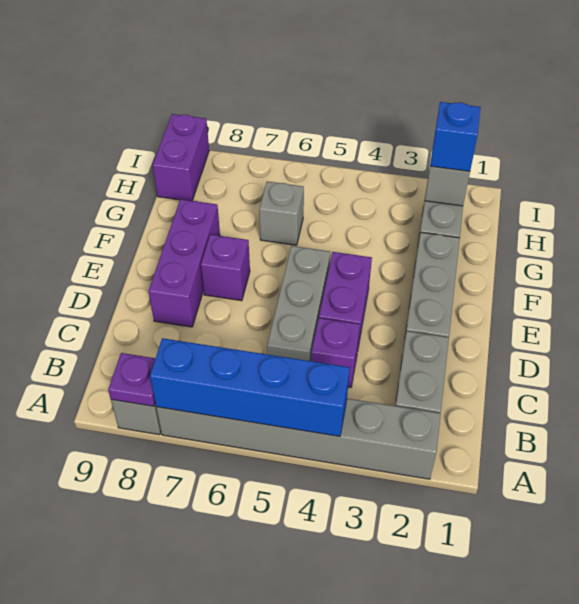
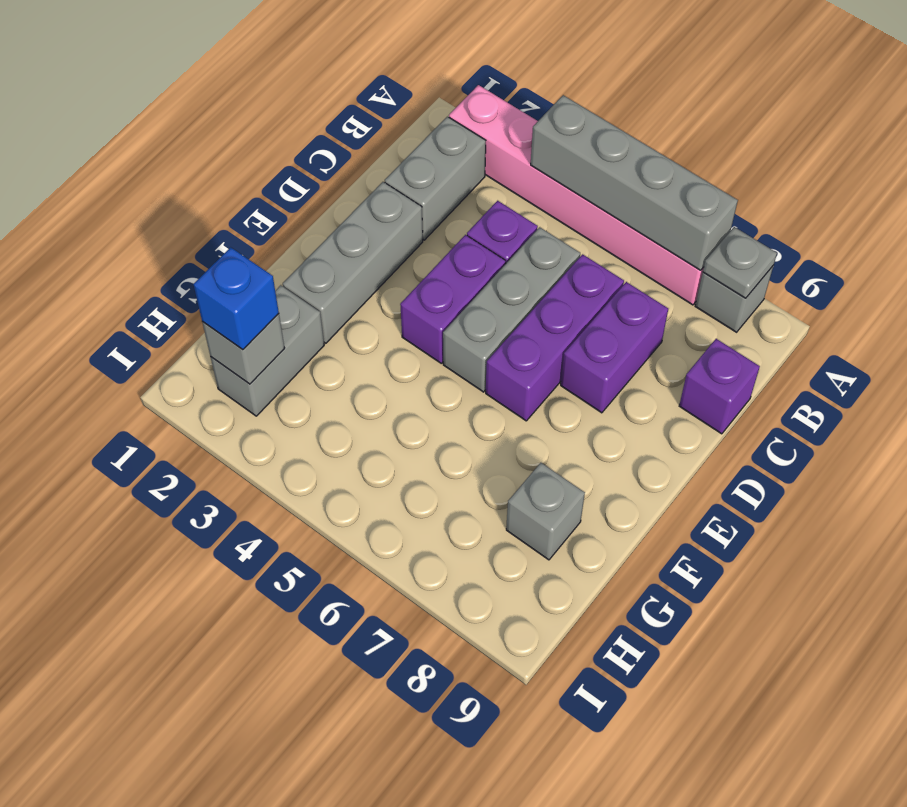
grey brick A2:A7 level 1 -> pink brick A2:A7 level 1
blue brick A4:A7 level 2 -> grey brick A4:A7 level 2
purple plate A8 level 2 -> grey plate A8 level 2
purple brick D8:F8 level 1 -> purple brick C6:E6 level 1
purple brick E7 level 1 -> purple brick C9 level 1
grey brick G6 level 1 -> grey brick G8 level 1
purple brick H9:I9 level 1 -> purple brick C7:D7 level 1

